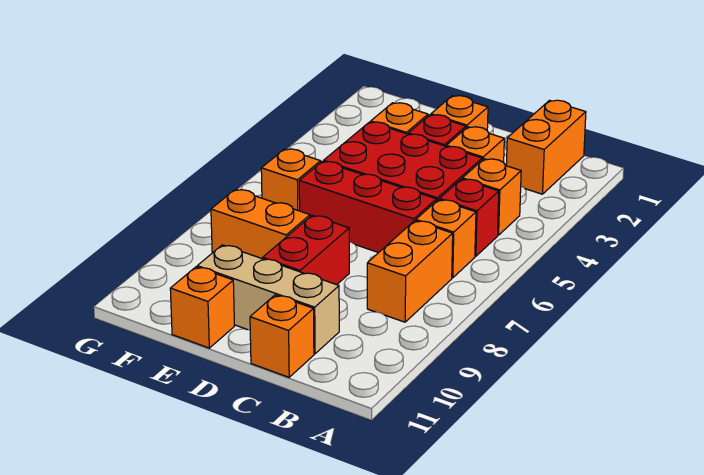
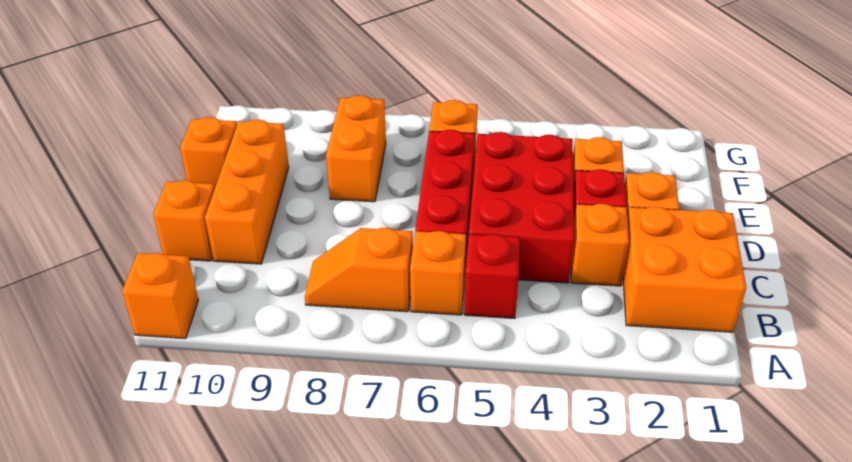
orange brick B1:B2 level 1 -> orange brick B1:C2 level 1
orange brick B4 level 1 -> orange brick A11 level 1
orange brick B7:B8 level 1 -> orange slope B7:B8 level 1 top 7
tan brick C10:E10 level 1 -> orange brick C10:E10 level 1
red brick D8:D9 level 1 -> none

